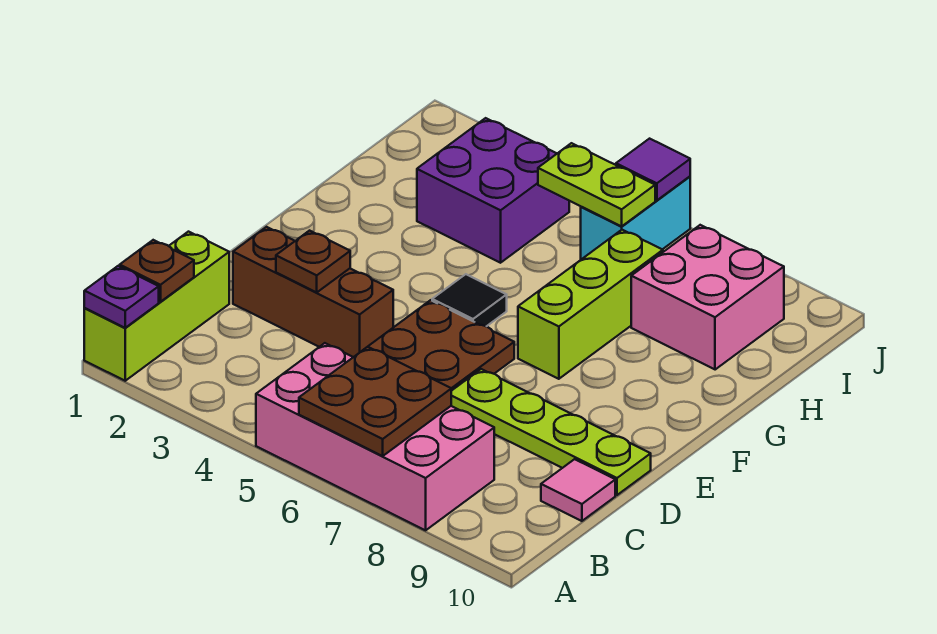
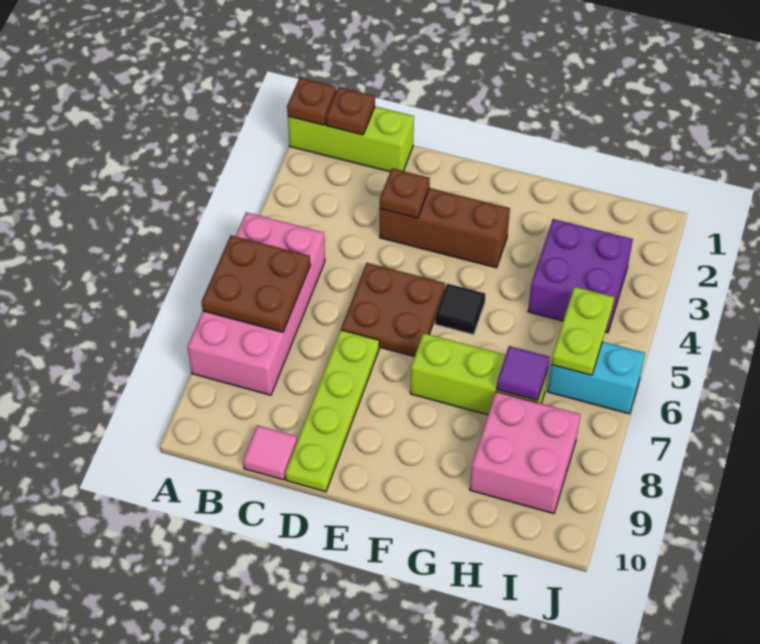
purple plate A1 level 2 -> brown plate A1 level 2
brown brick D2:D4 level 1 -> brown brick D3:F3 level 1
purple tile J6 level 2 -> purple tile H7 level 2

